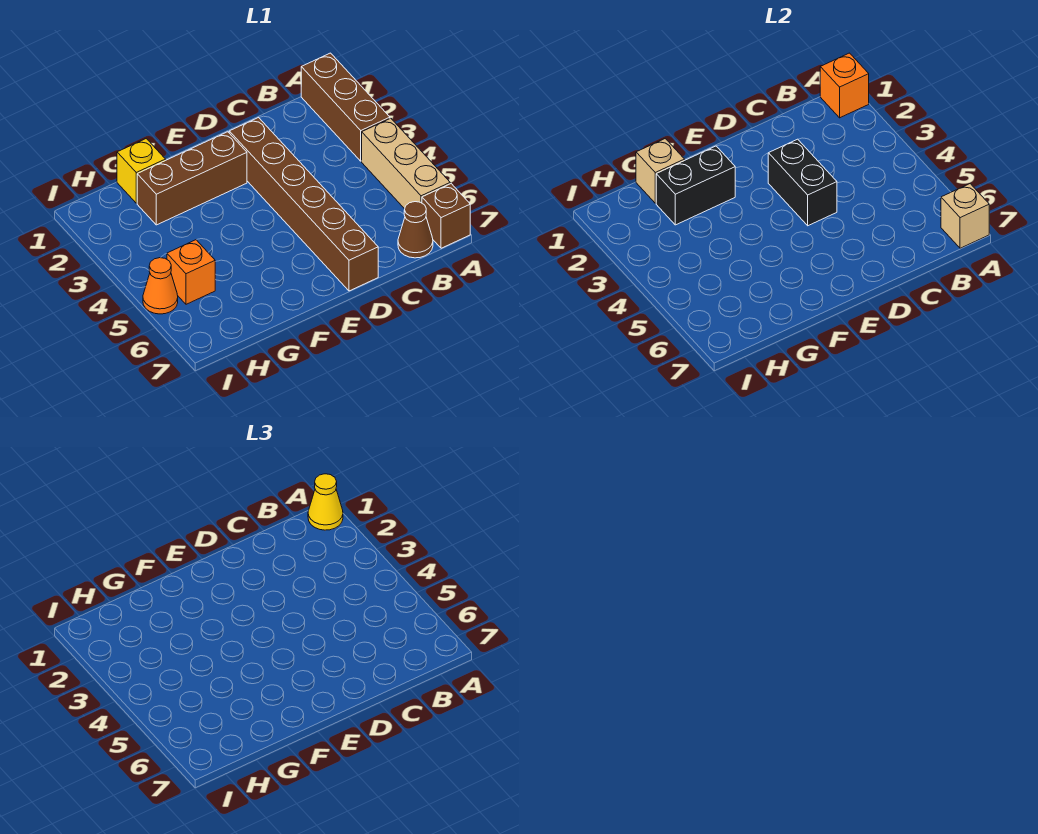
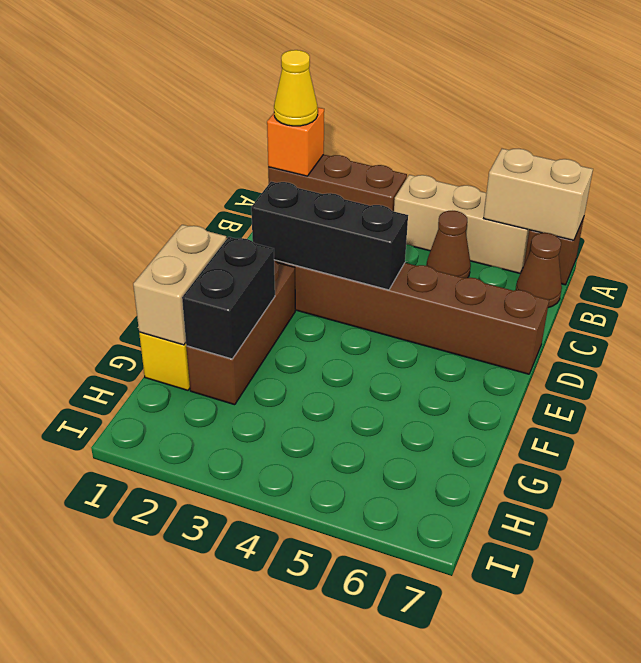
tan brick A7 level 2 -> tan brick A6:A7 level 2
none -> brown cone B5 level 1
black brick D3:D4 level 2 -> black brick D2:D4 level 2
tan brick G1 level 2 -> tan brick F1:G1 level 2
orange brick H5 level 1 -> none
orange cone I5 level 1 -> none

